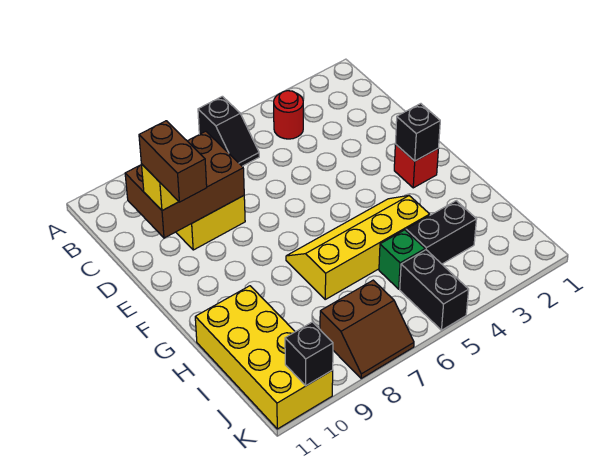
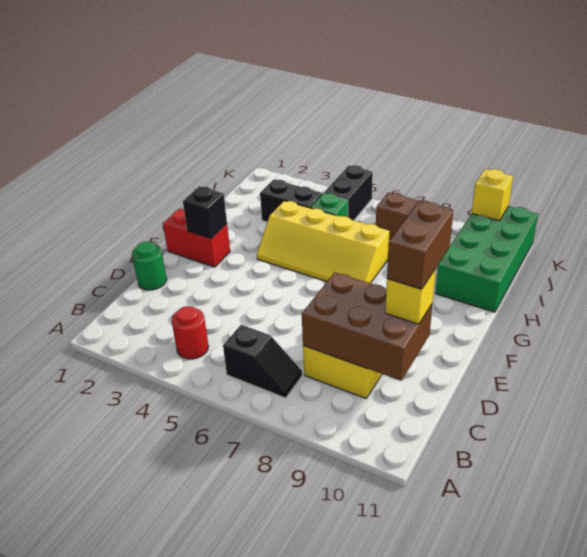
black slope A6:B6 level 1 top A -> black slope B6:B7 level 1 top 6
none -> green round brick D1 level 1
red brick F2 level 1 -> red brick F1:F2 level 1
yellow brick H10:K11 level 1 -> green brick H10:K11 level 1
black brick K10 level 2 -> yellow brick K10 level 2

